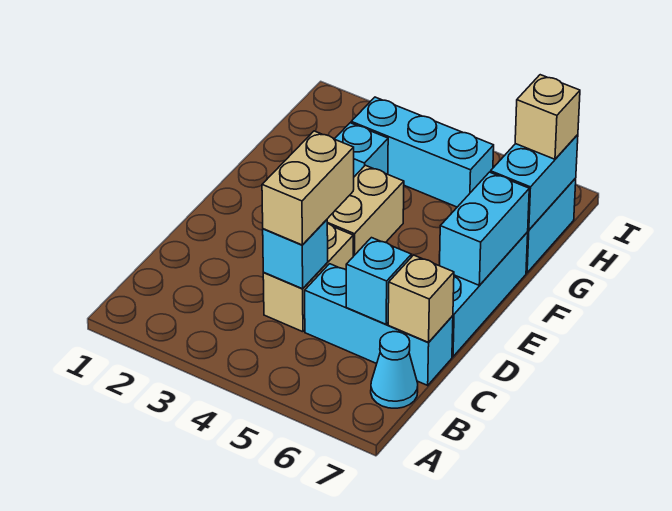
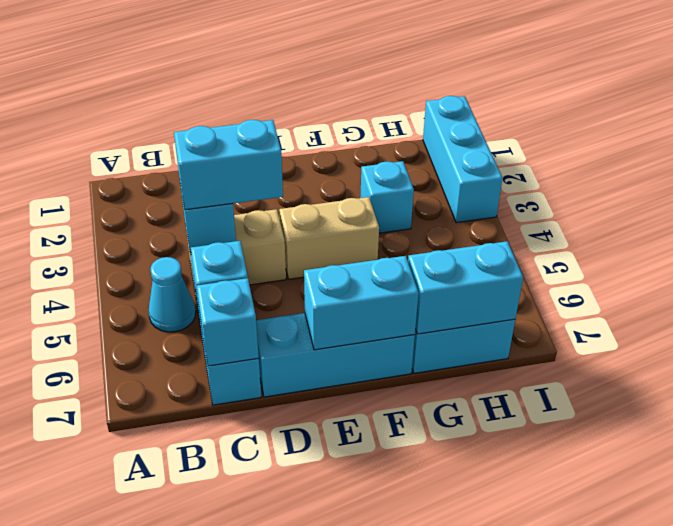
cyan cone B7 level 1 -> cyan cone B5 level 1
tan brick C4:D4 level 3 -> cyan brick C4:D4 level 3
tan brick C7 level 2 -> cyan brick C7 level 2
cyan brick H3:H5 level 1 -> cyan brick I1:I3 level 1
tan brick H7 level 3 -> none

